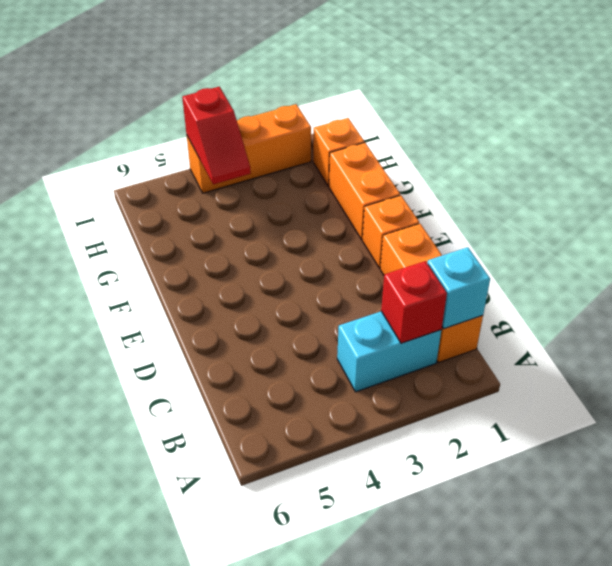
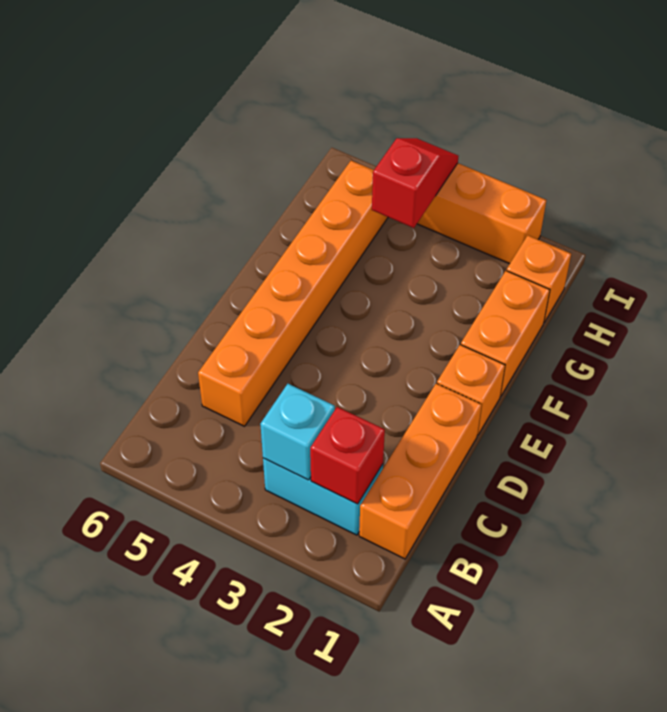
cyan brick B1 level 2 -> cyan brick B3 level 2
none -> orange brick C5:H5 level 1
red slope H4:I4 level 2 top I -> red slope H4:I4 level 2 top H

